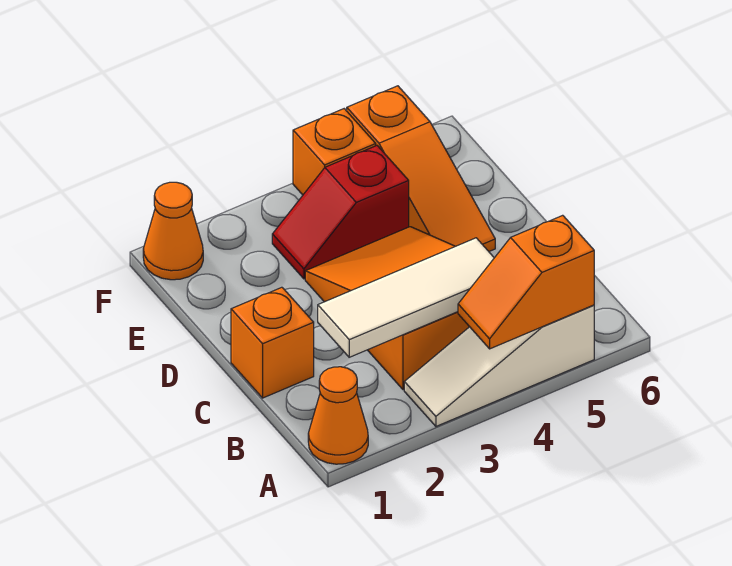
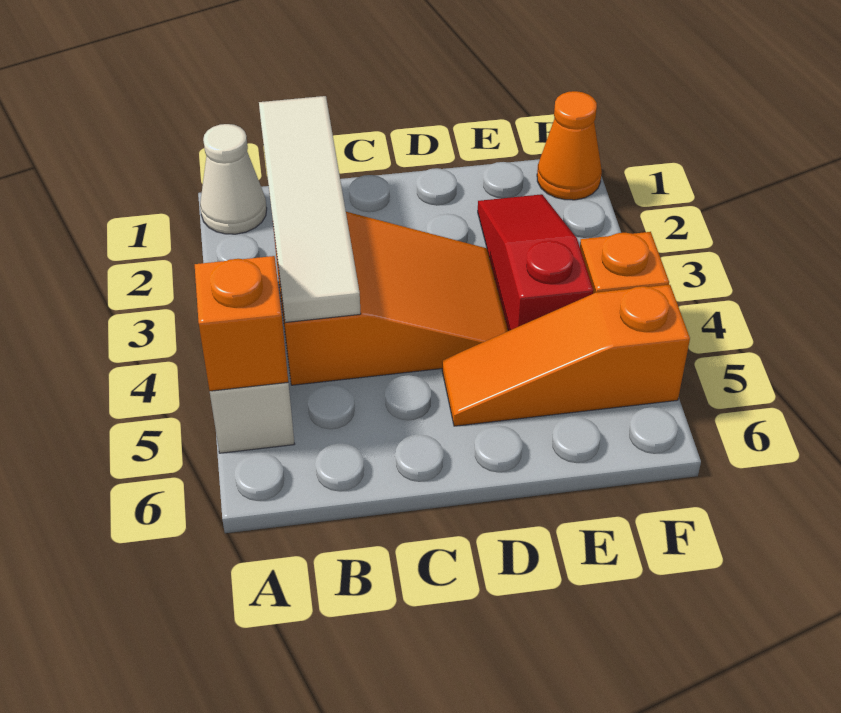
orange cone A1 level 1 -> white cone A1 level 1
white tile B2:B4 level 2 -> white tile B1:B4 level 2
orange brick C1 level 1 -> none
red slope E3:E4 level 1 top 4 -> red slope E2:E4 level 1 top 4

